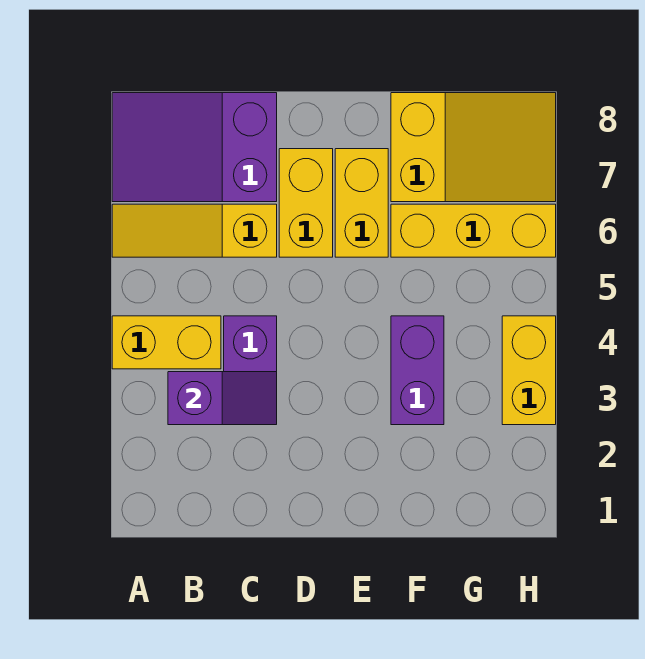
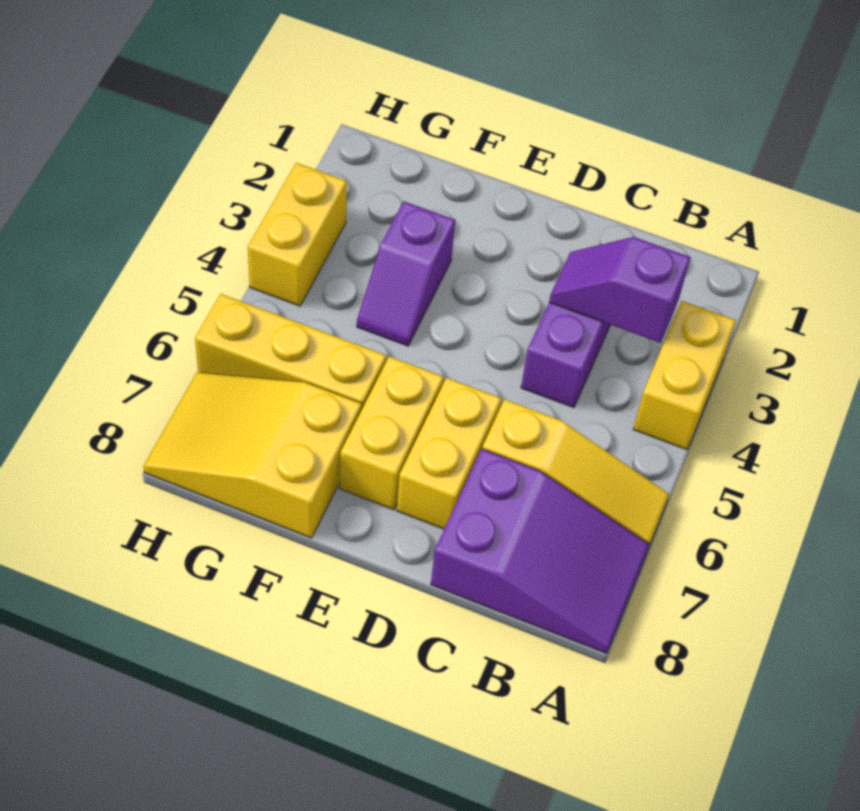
yellow brick A4:B4 level 1 -> yellow brick A3:A4 level 1
purple brick F3:F4 level 1 -> purple slope F3:F4 level 1 top 3

